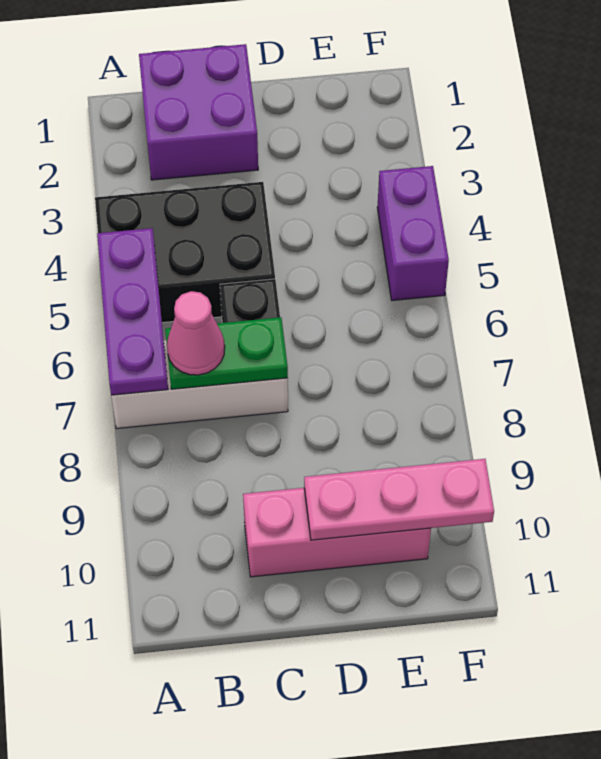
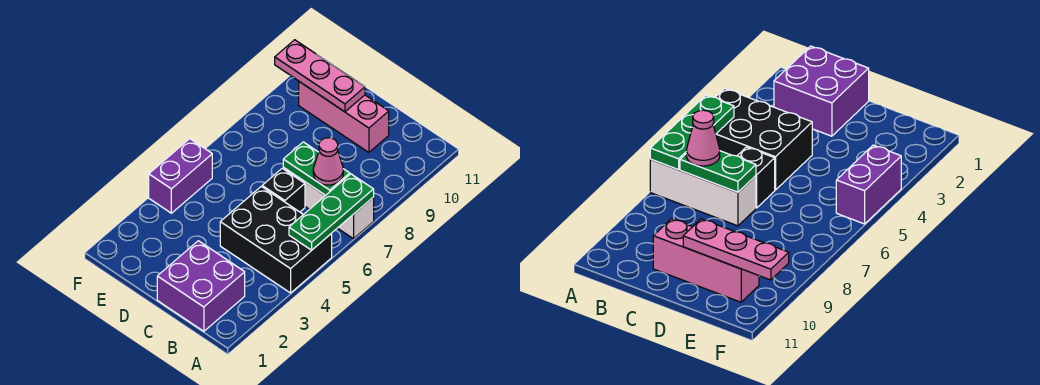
purple plate A5:A7 level 2 -> green plate A5:A7 level 2

